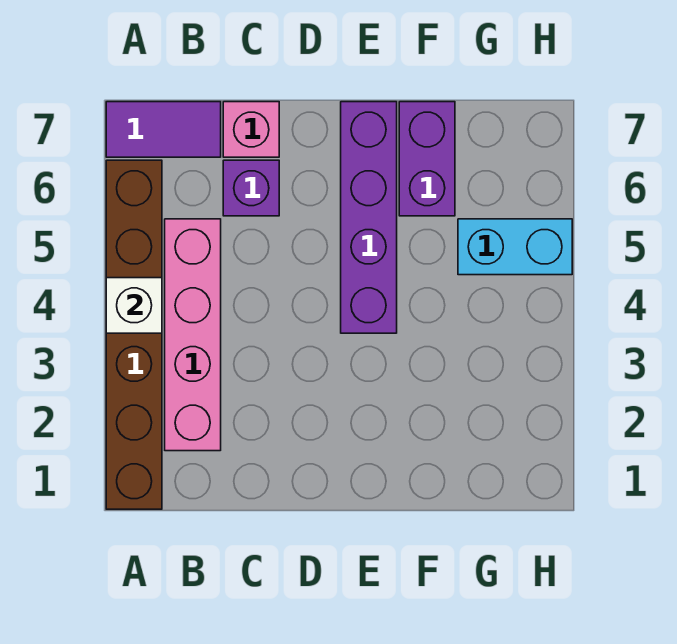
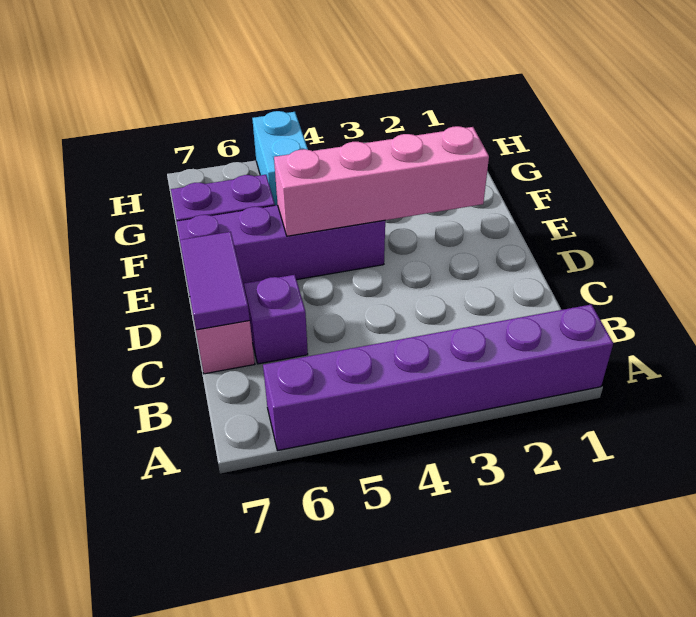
brown brick A1:A6 level 1 -> purple brick A1:A6 level 1
white brick A4 level 2 -> none
purple tile A7:B7 level 1 -> purple tile C7:D7 level 2
pink brick B2:B5 level 1 -> pink brick E2:E5 level 2

